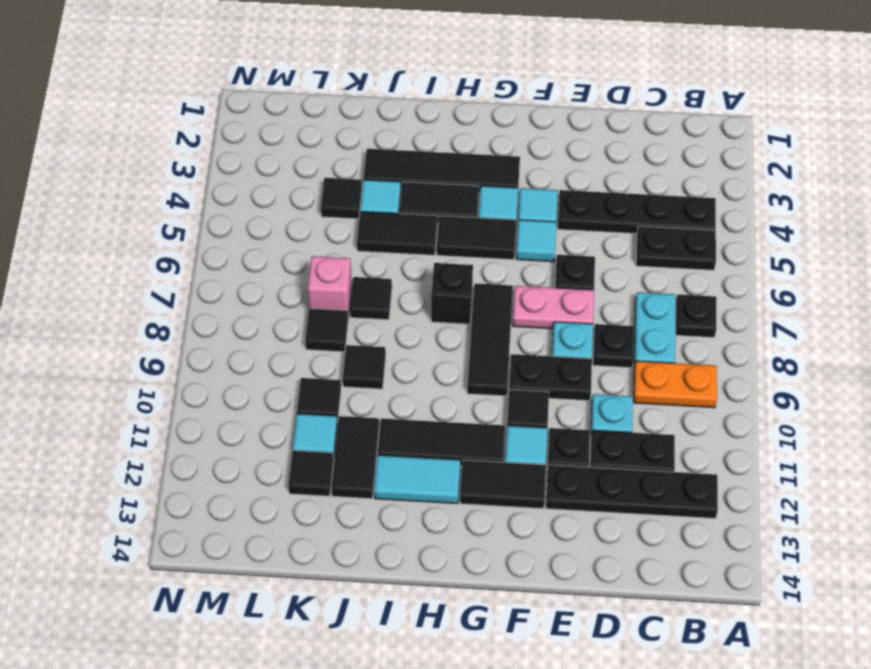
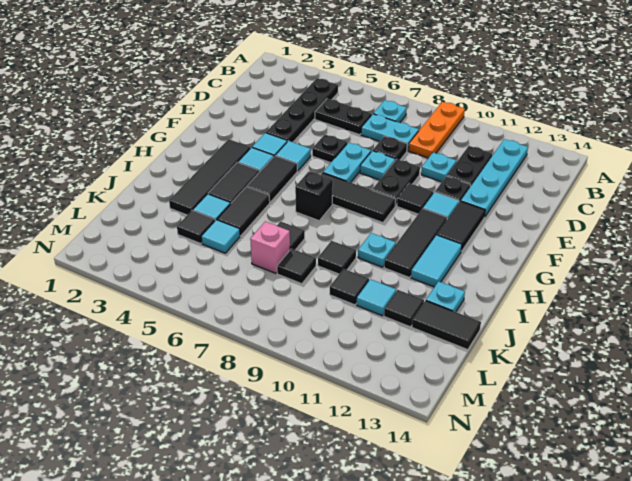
black plate B5:C5 level 1 -> black plate C5:C6 level 1
black plate B7 level 1 -> cyan plate B7 level 1
orange plate B9:C9 level 1 -> orange plate A9:C9 level 1
black plate B12:E12 level 1 -> cyan plate B12:E12 level 1
pink plate E7:F7 level 1 -> cyan plate E7:F7 level 1
none -> cyan plate I10 level 1
black tile J11:J12 level 1 -> black tile K13:K14 level 1
none -> cyan plate J13 level 1
none -> cyan tile K5 level 1

